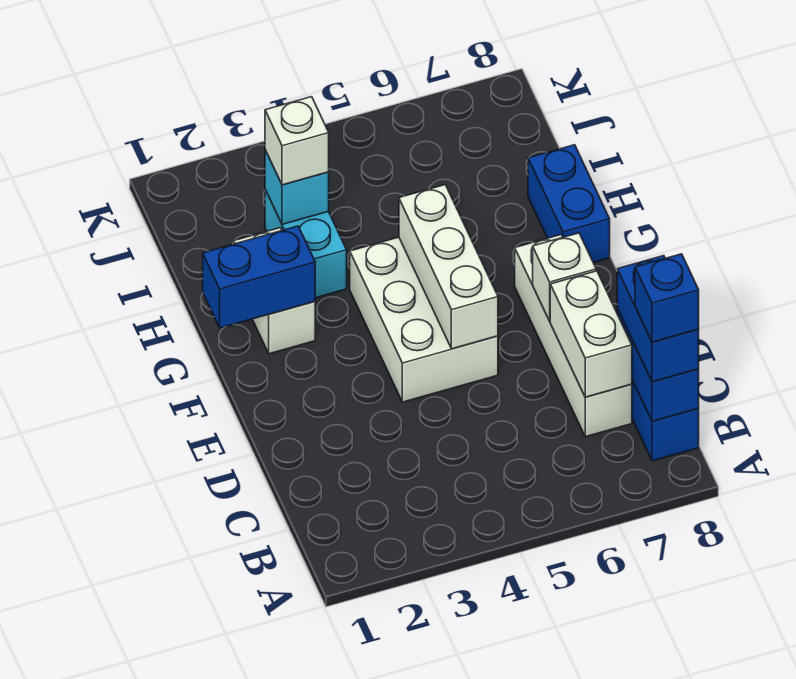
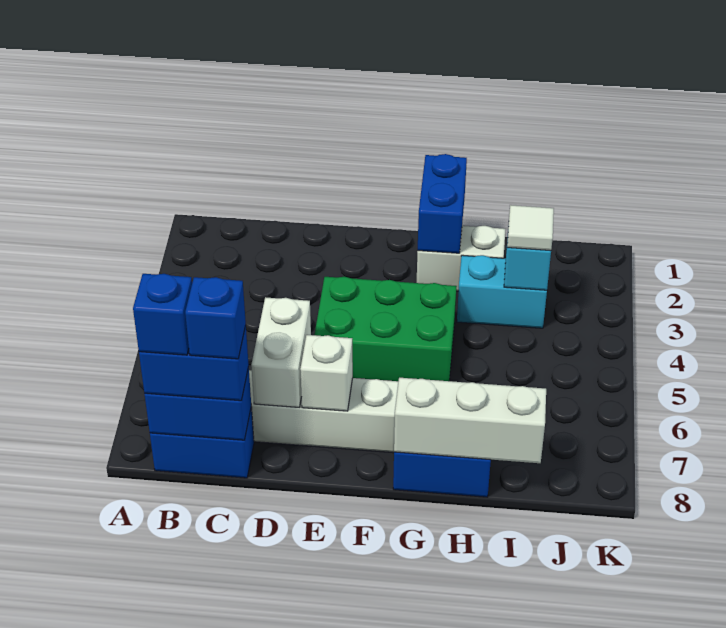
white brick C7:D7 level 2 -> white brick D6:D7 level 2
none -> blue brick C8 level 4
white brick E4:G5 level 1 -> green brick E4:G5 level 1
white brick E5:G5 level 2 -> white brick G8:I8 level 2
white brick I3 level 3 -> white tile I3 level 3

